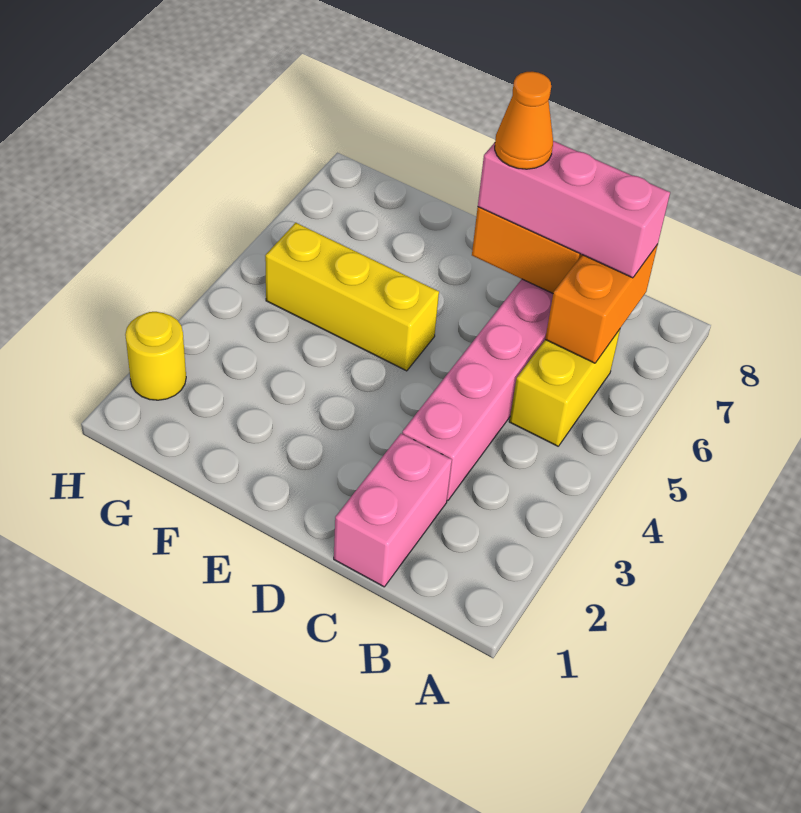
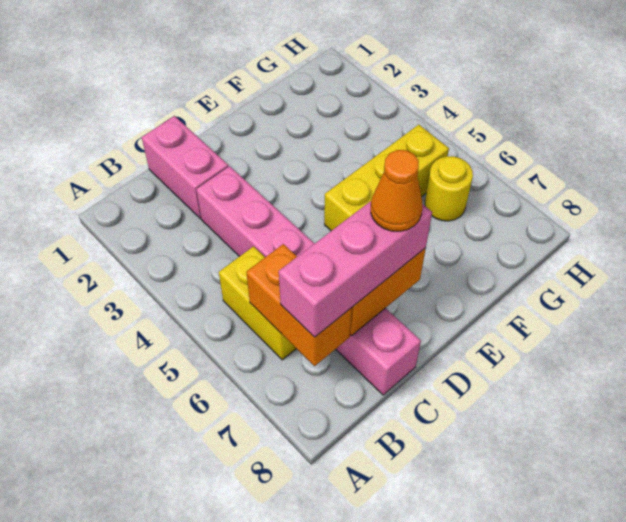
yellow round brick H2 level 1 -> yellow round brick G6 level 1

